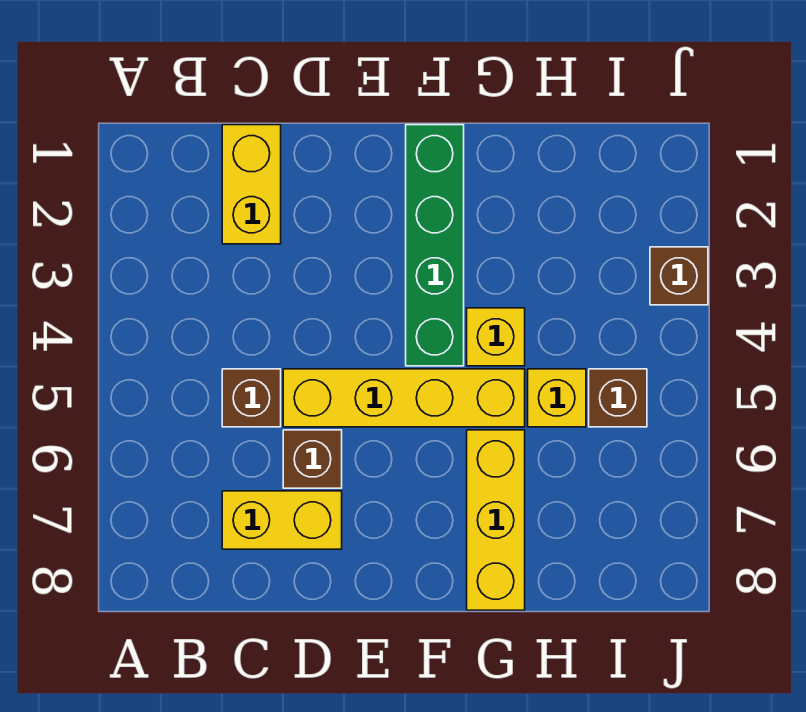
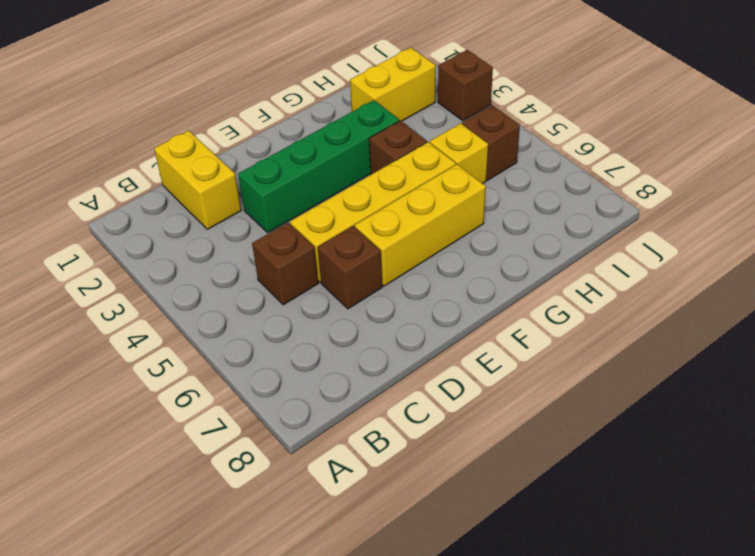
yellow brick C7:D7 level 1 -> yellow brick H2:I2 level 1
green brick F1:F4 level 1 -> green brick D3:G3 level 1
yellow brick G4 level 1 -> brown brick G4 level 1
yellow brick G6:G8 level 1 -> yellow brick E6:G6 level 1

